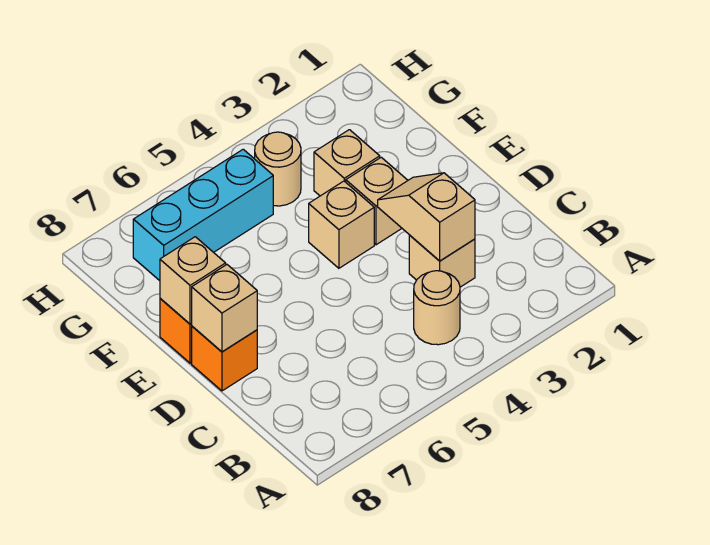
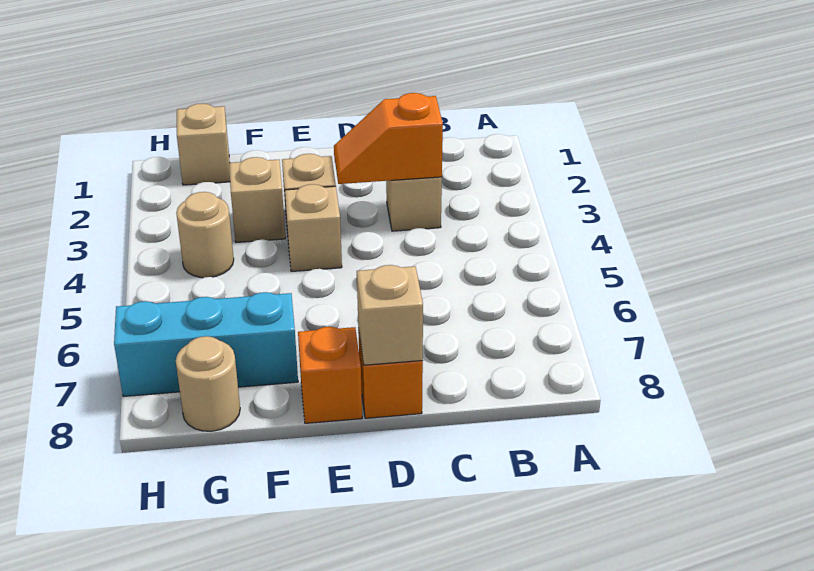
tan round brick B4 level 1 -> tan round brick G8 level 1
tan slope C3:D3 level 2 top C -> orange slope C3:D3 level 2 top C
tan brick E8 level 2 -> tan brick G1 level 1
cyan brick G5:G7 level 1 -> cyan brick F7:H7 level 1

